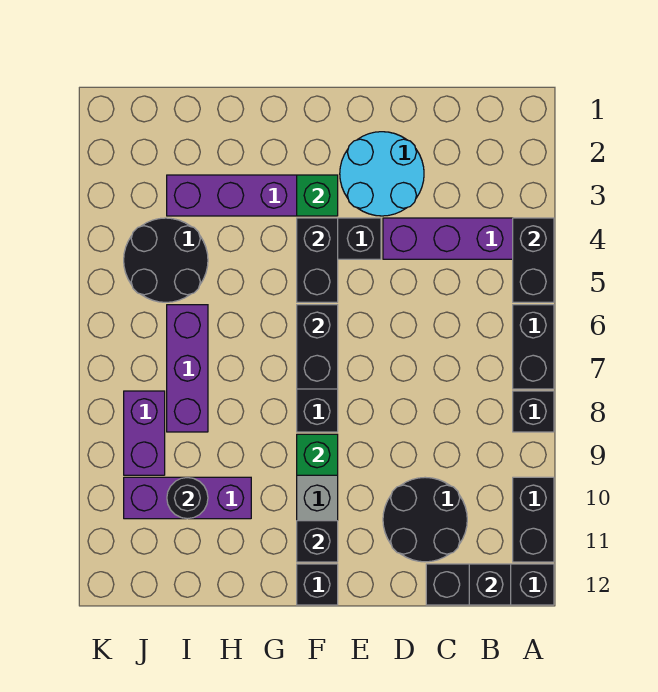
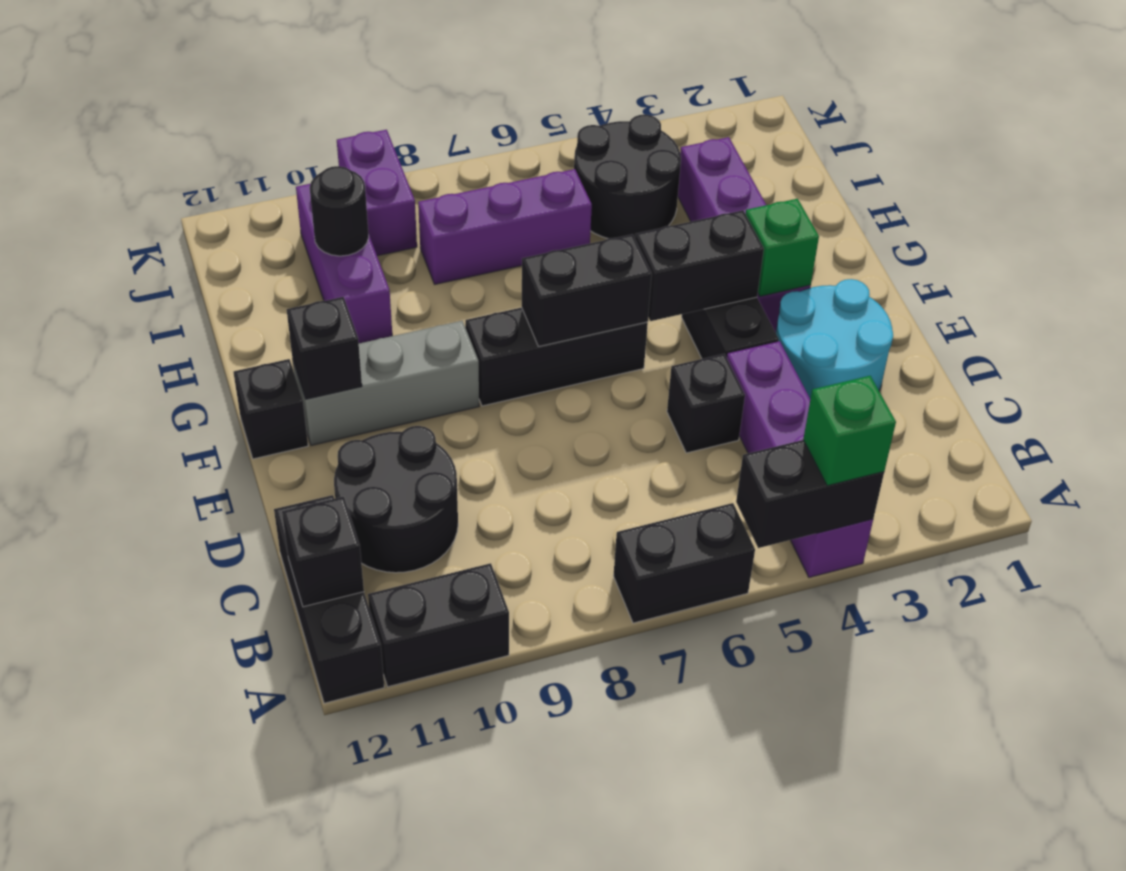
black brick A8 level 1 -> black brick D5 level 1
green brick F9 level 2 -> green brick A4 level 3
purple brick J8:J9 level 1 -> purple brick J9:K9 level 1

